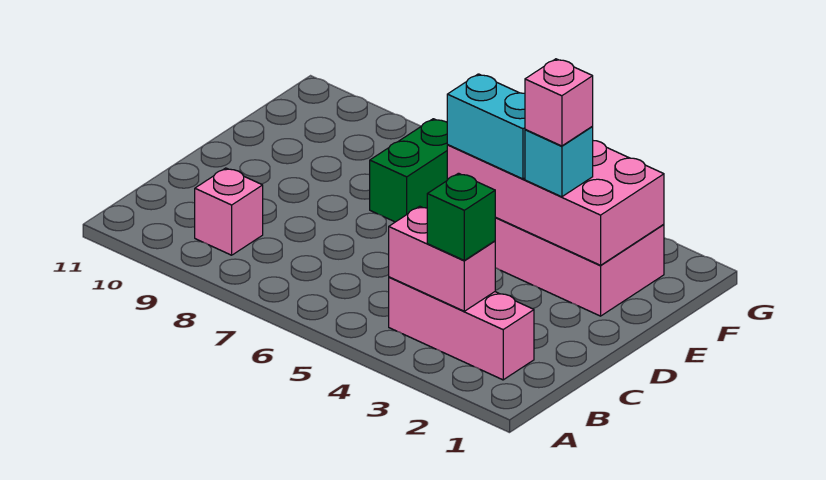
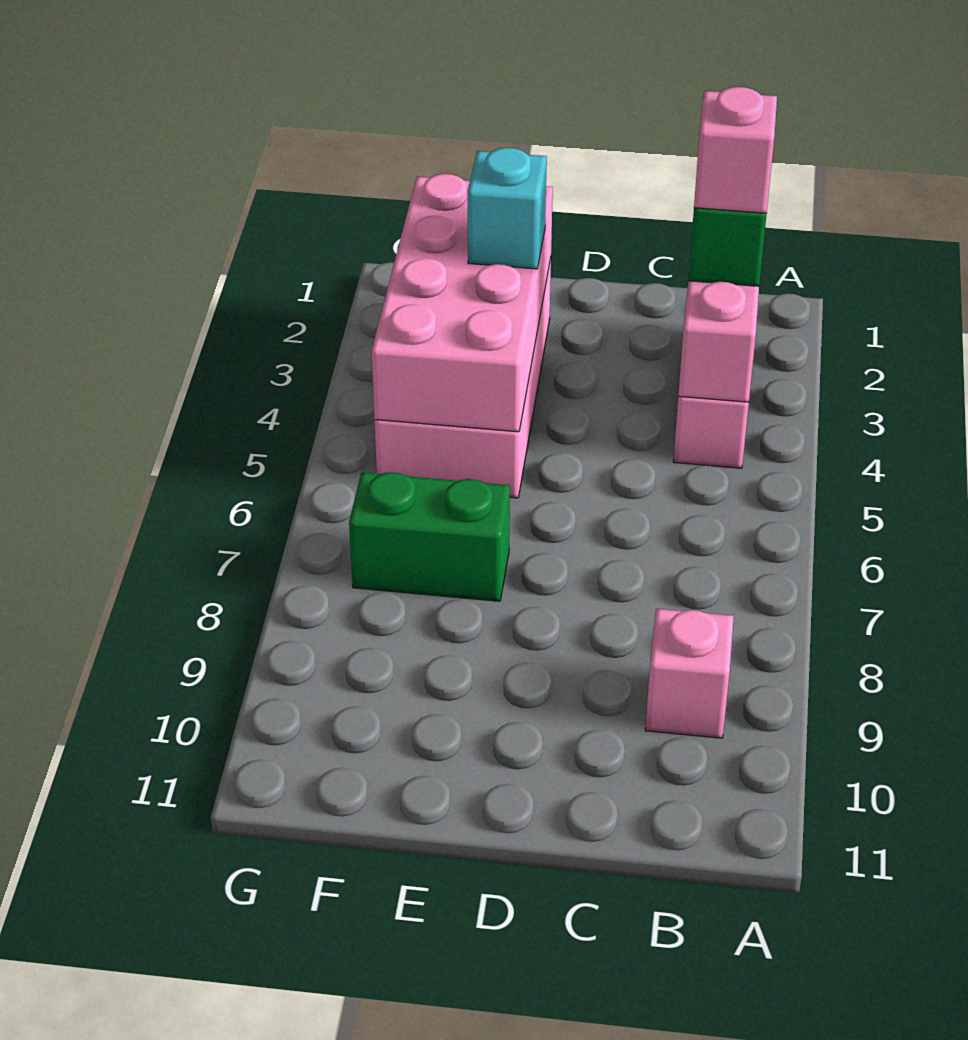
pink brick E3 level 4 -> pink brick B3 level 4
cyan brick E4:E5 level 3 -> none

